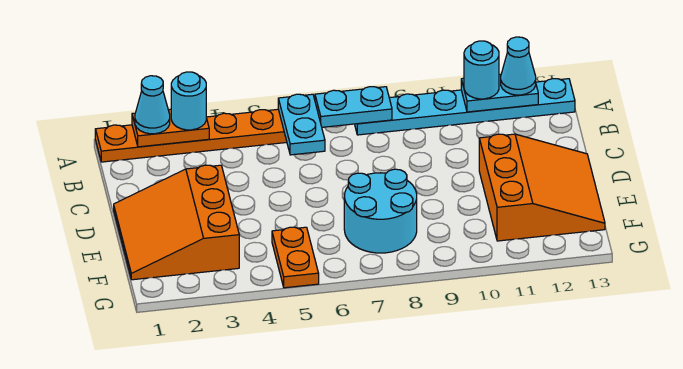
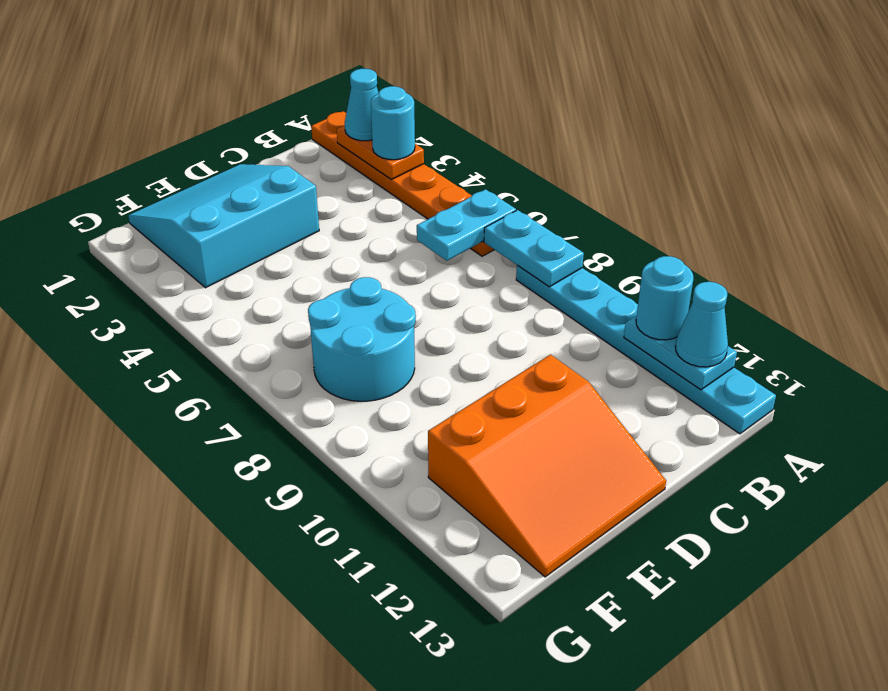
orange slope D1:F3 level 1 top 3 -> cyan slope D1:F3 level 1 top 3
orange plate F5:G5 level 1 -> none

